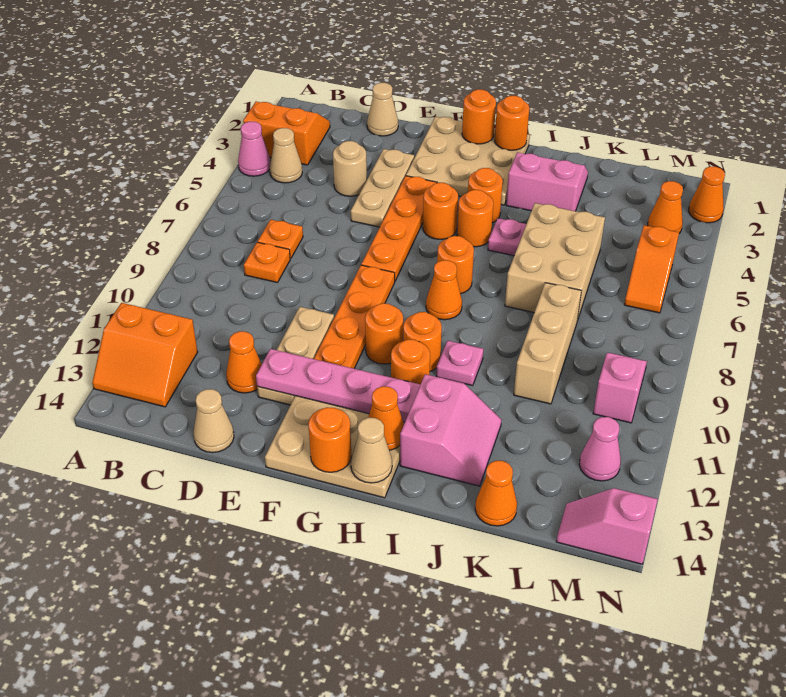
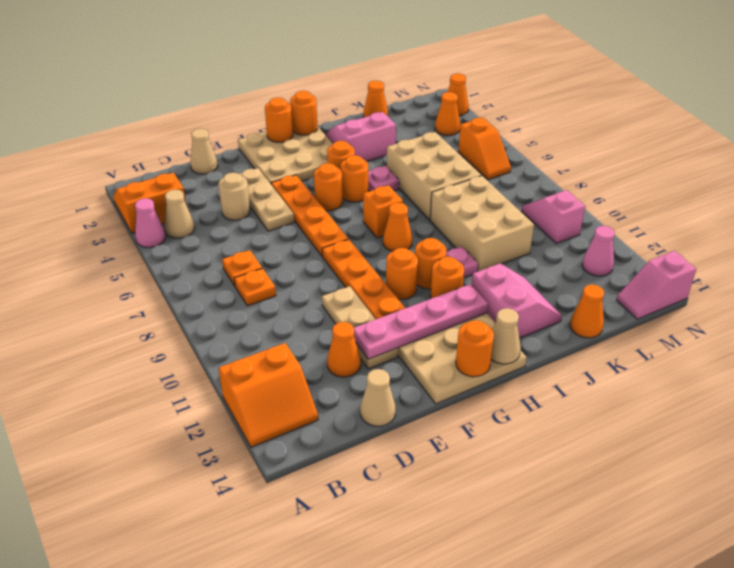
orange round brick H7 level 1 -> orange brick H7 level 1
orange cone H13 level 2 -> orange cone K1 level 1
tan brick K8:K10 level 1 -> tan brick J8:K10 level 1

